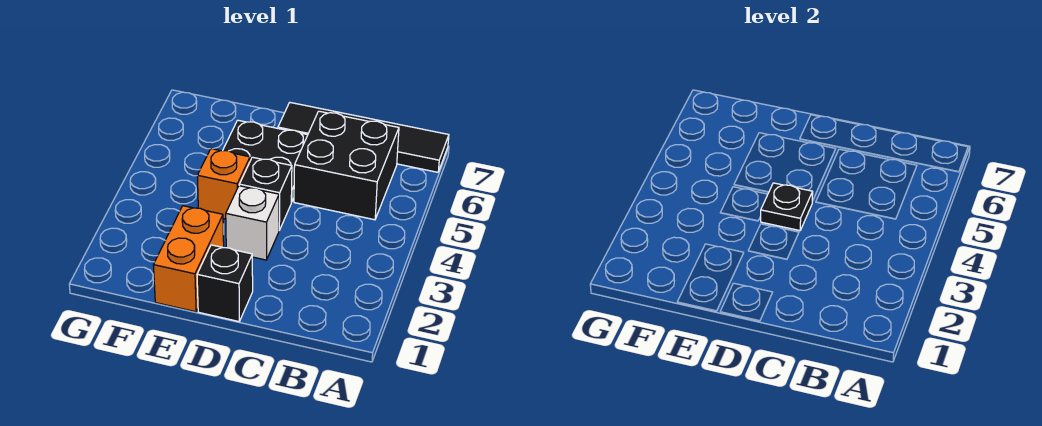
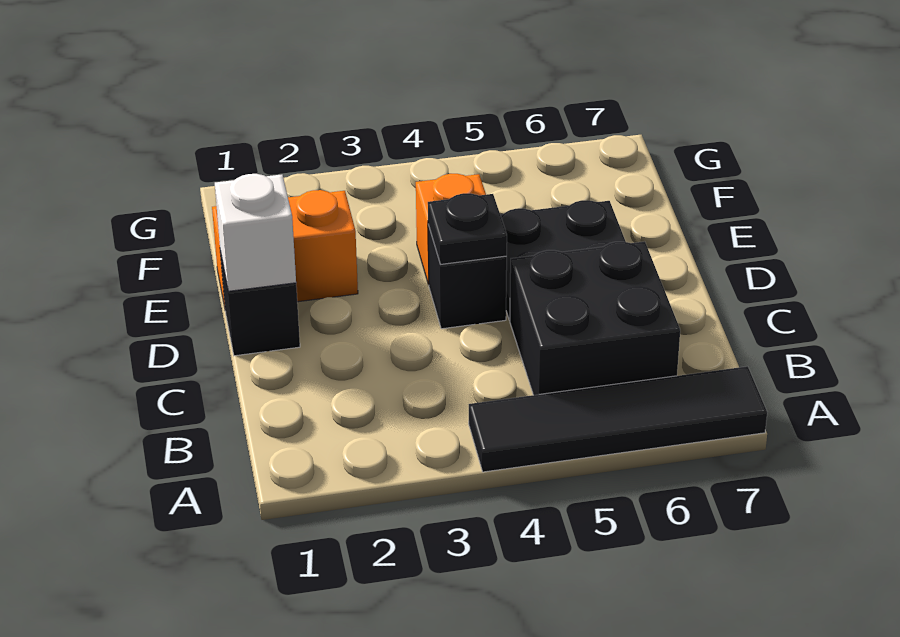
black tile A7:D7 level 1 -> black tile A4:A7 level 1
white brick D3 level 1 -> white brick D1 level 2

